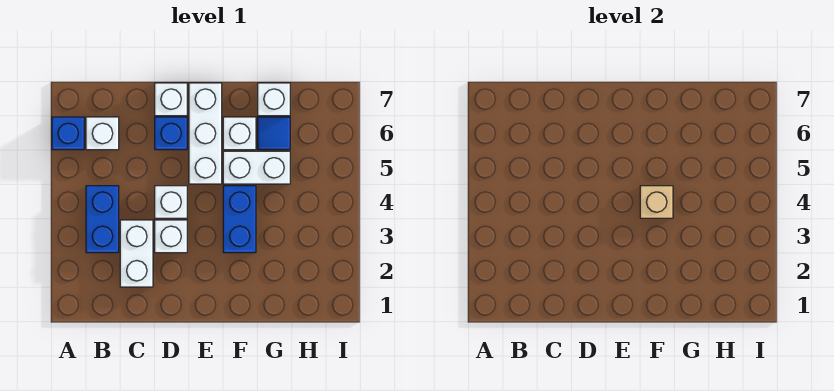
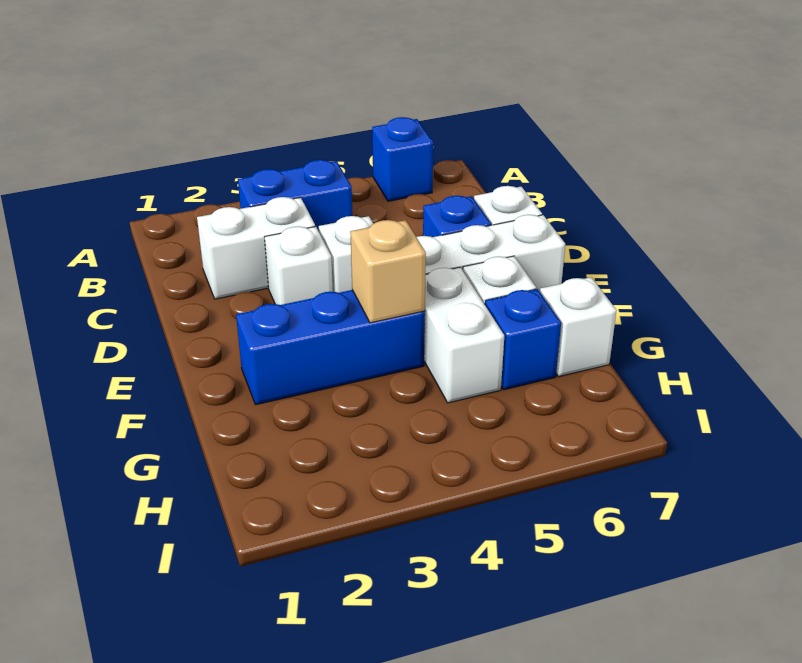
white brick B6 level 1 -> none
blue brick F3:F4 level 1 -> blue brick F2:F4 level 1
blue tile G6 level 1 -> blue brick G6 level 1

